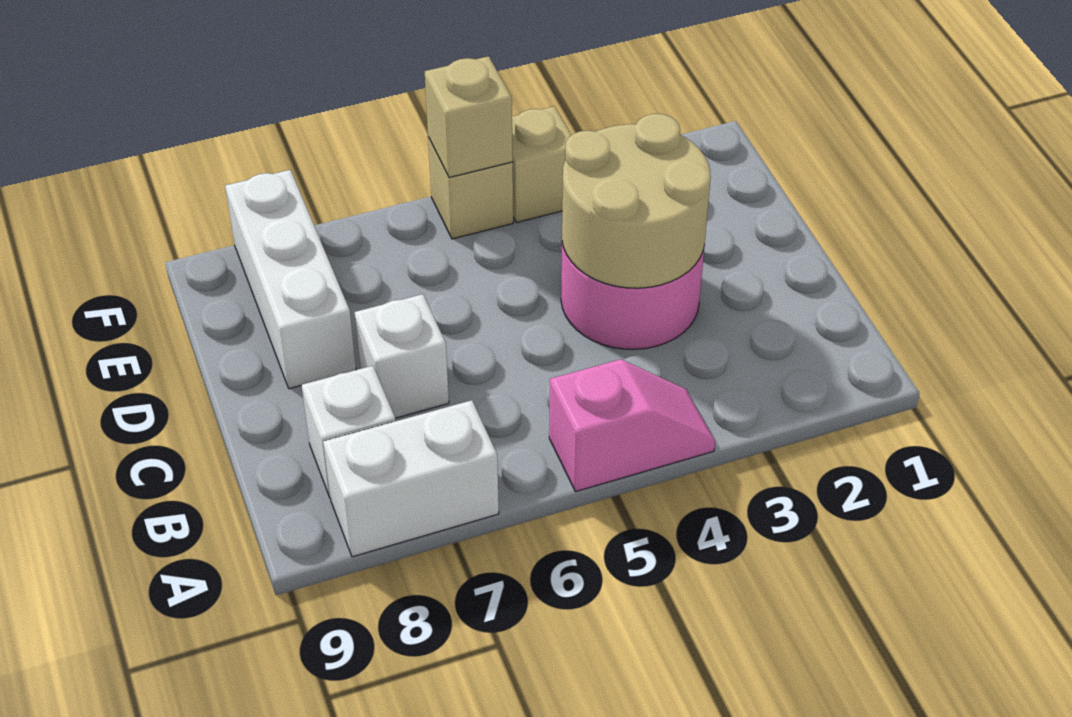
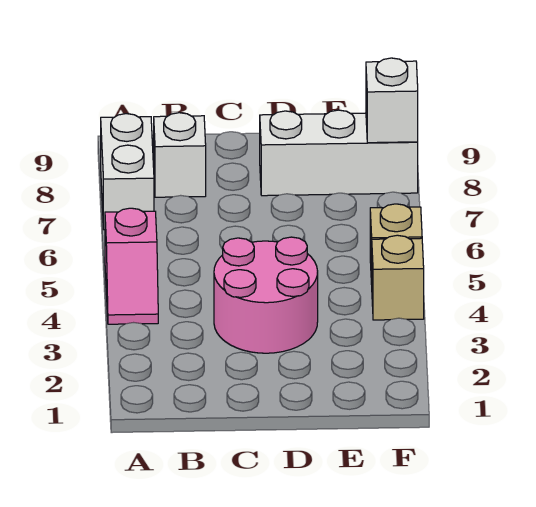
tan round brick C3:D4 level 2 -> none
white brick C7 level 1 -> white brick F8 level 2
tan brick F5 level 2 -> none

